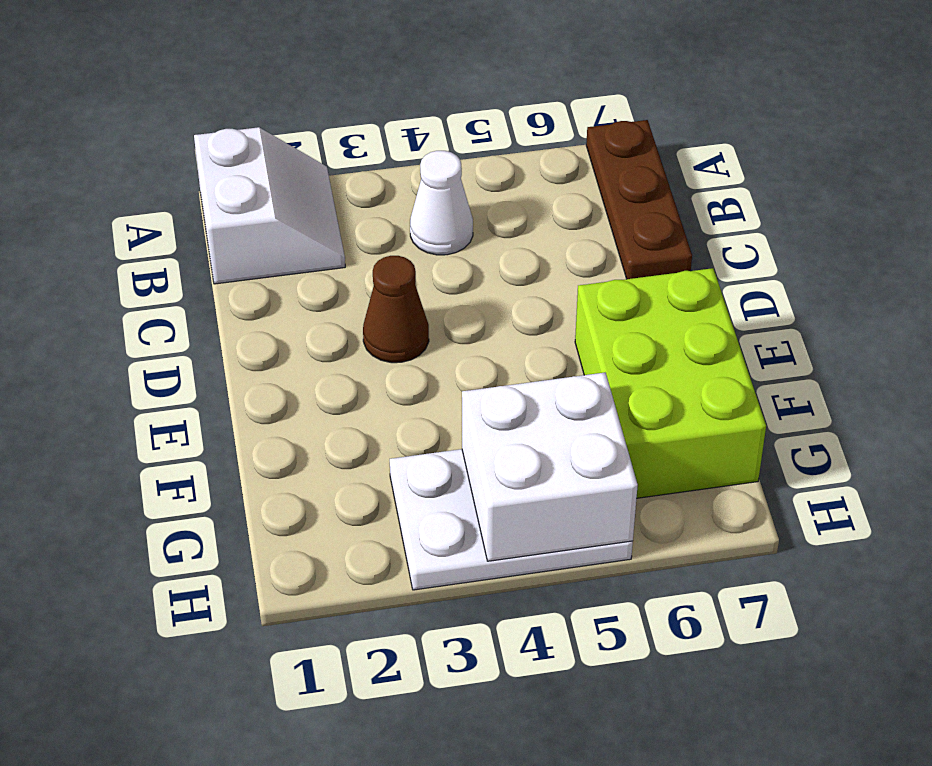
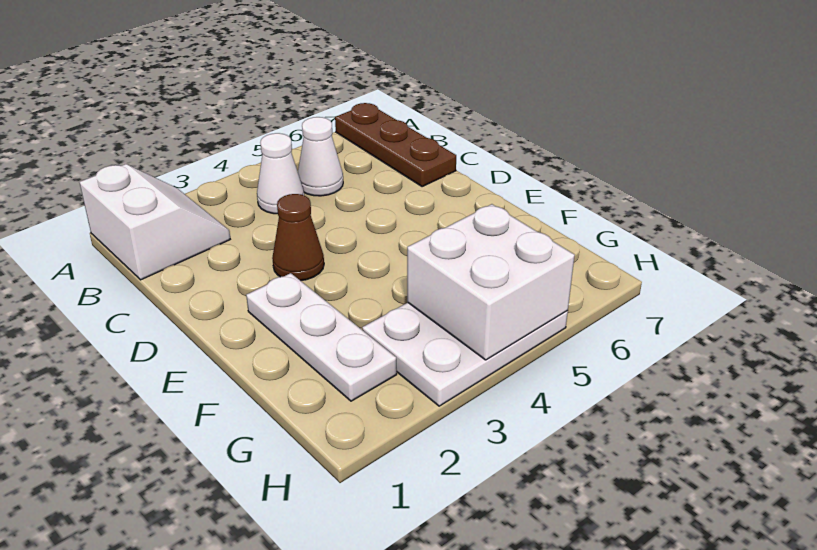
none -> white cone B5 level 1
none -> white plate E2:G2 level 1
lime brick E6:G7 level 1 -> none

